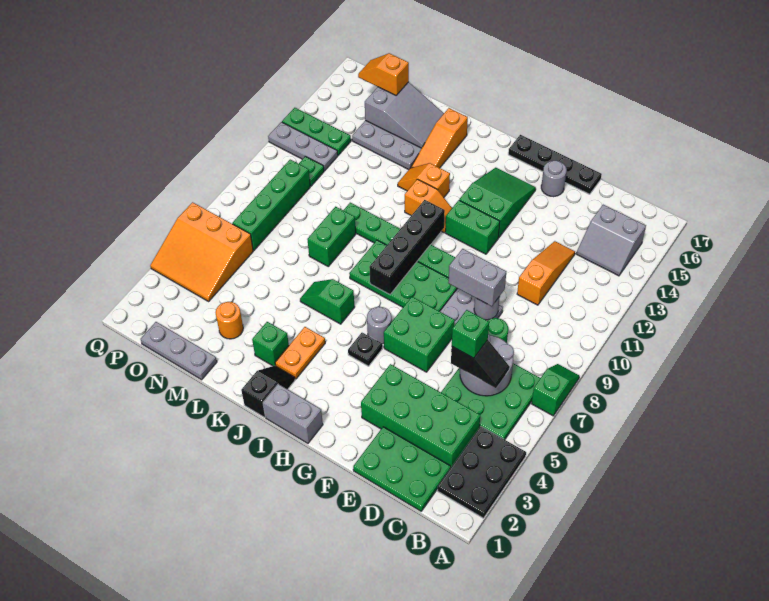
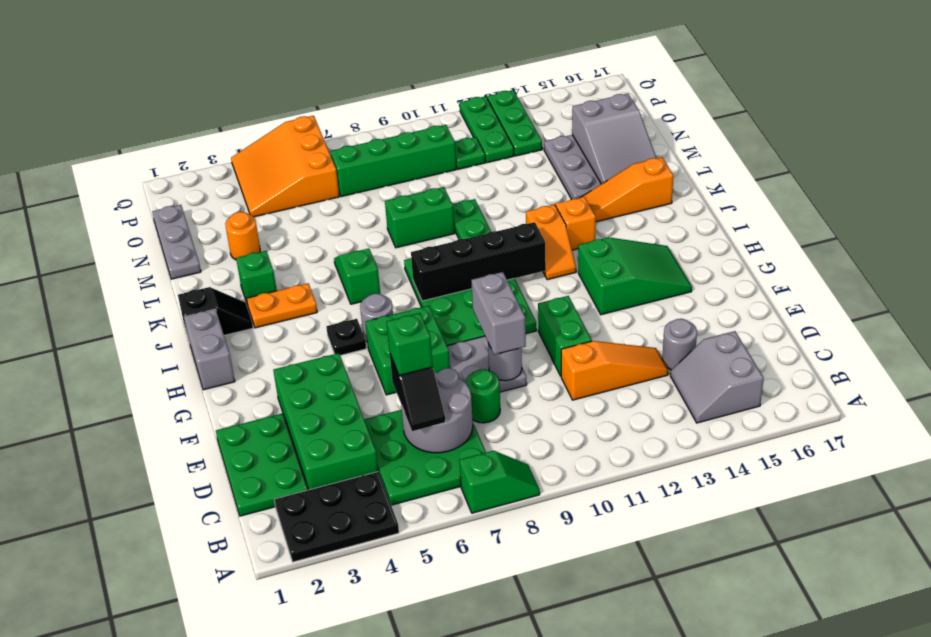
black plate E17:H17 level 1 -> none
grey round brick F16 level 1 -> grey round brick D14 level 1
green brick G12:H12 level 1 -> green brick E11:F11 level 1
orange slope N16:O16 level 3 top N -> none
grey plate O12:Q12 level 1 -> green plate O12:Q12 level 1

